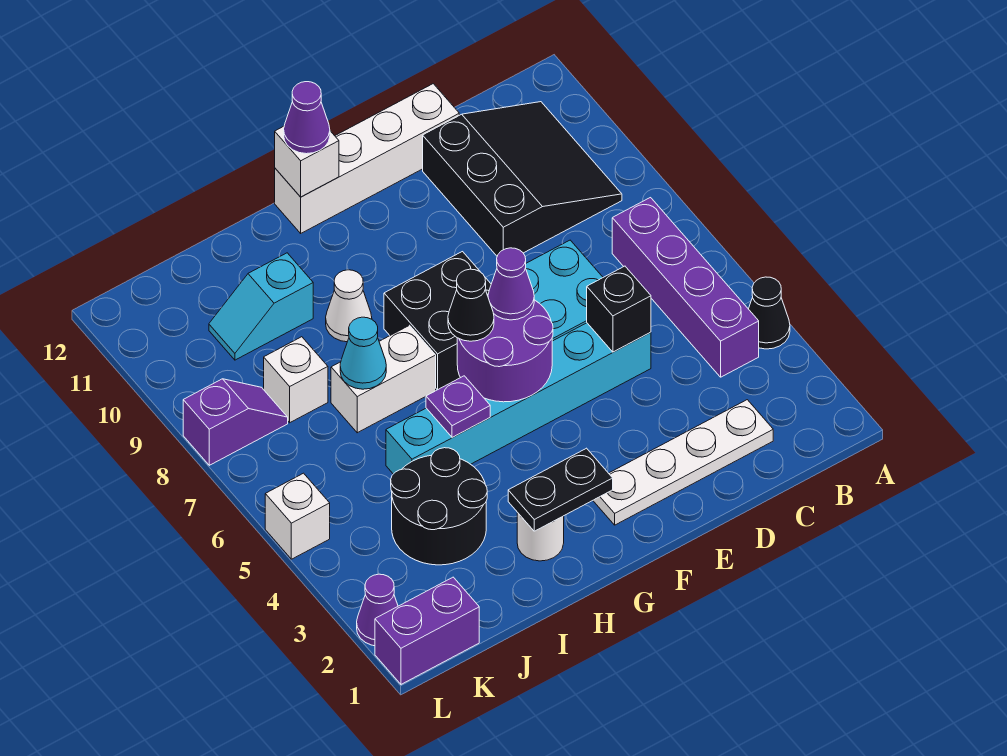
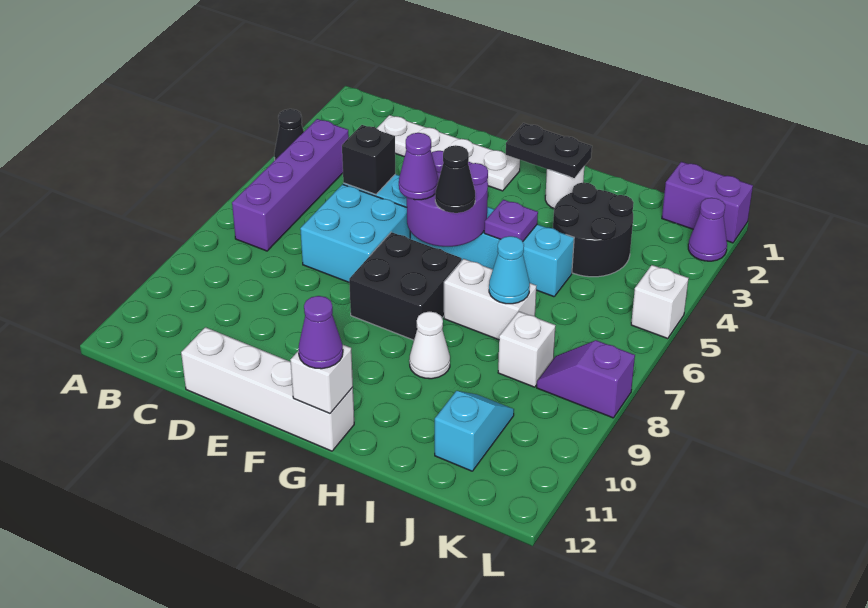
black slope B9:D11 level 1 top D -> none
cyan slope I10:J10 level 1 top I -> cyan slope J10:J11 level 1 top 11

